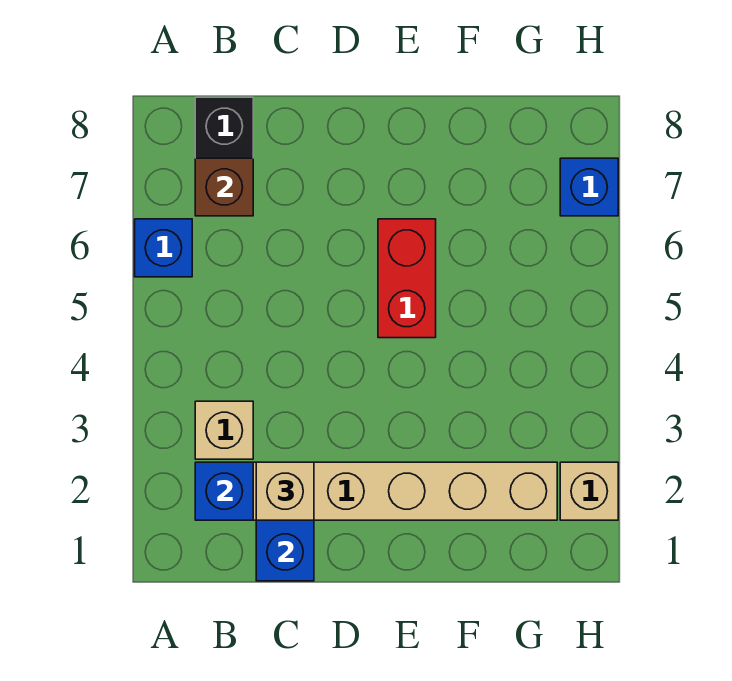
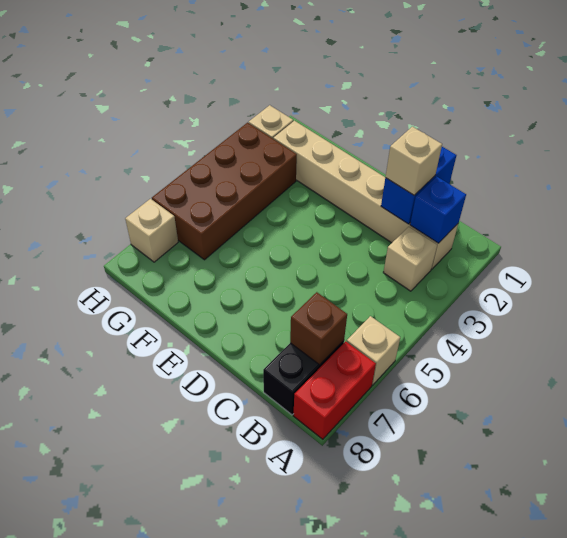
blue brick A6 level 1 -> tan brick A6 level 1
red brick E5:E6 level 1 -> red brick A7:A8 level 1
none -> brown brick G3:H6 level 1
blue brick H7 level 1 -> tan brick H7 level 1

